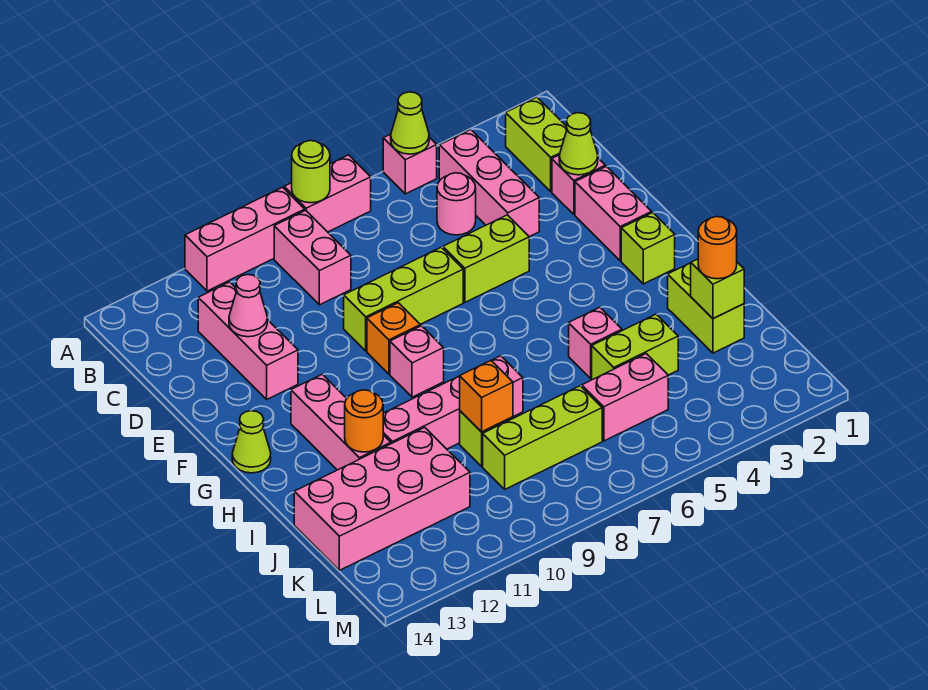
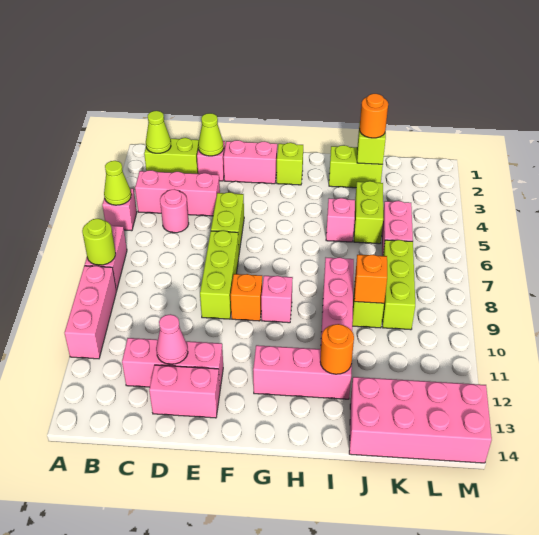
pink brick B9:C9 level 1 -> pink brick D13:E13 level 1
lime cone G14 level 1 -> lime cone B2 level 2
pink brick J11:K14 level 1 -> pink brick J13:M14 level 1

